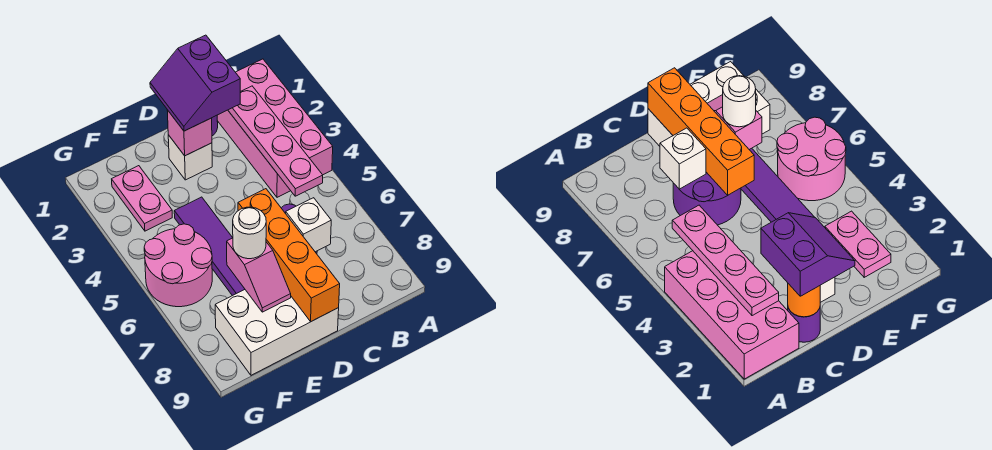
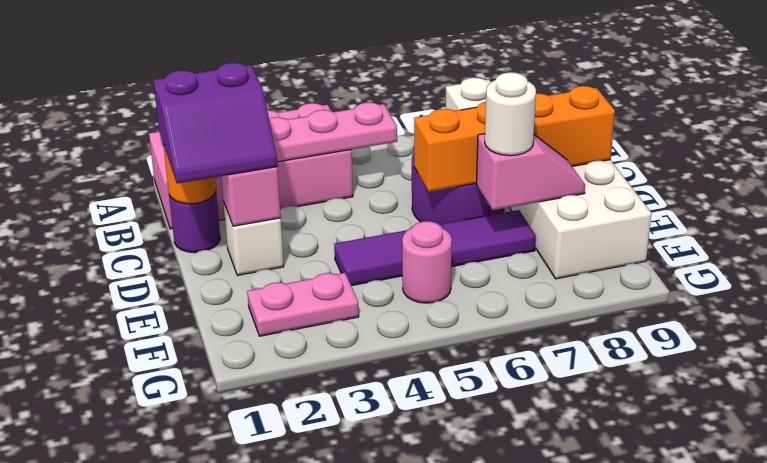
pink round brick F5:G6 level 1 -> pink round brick F5 level 1

